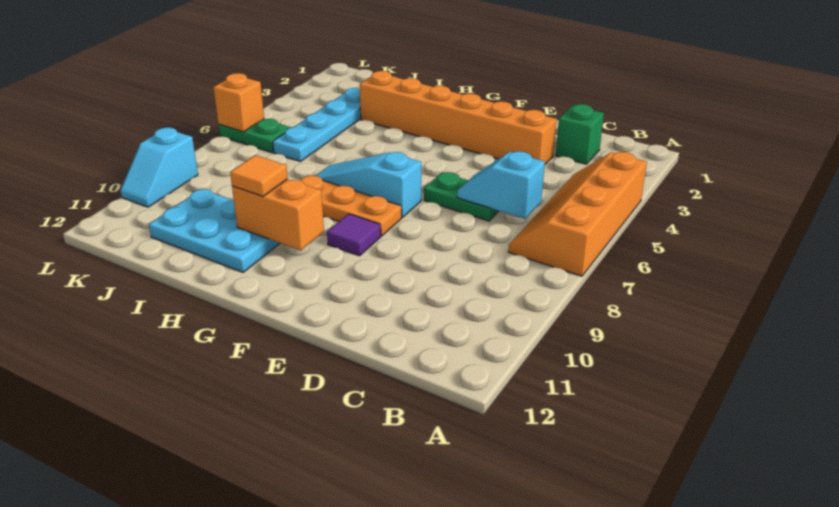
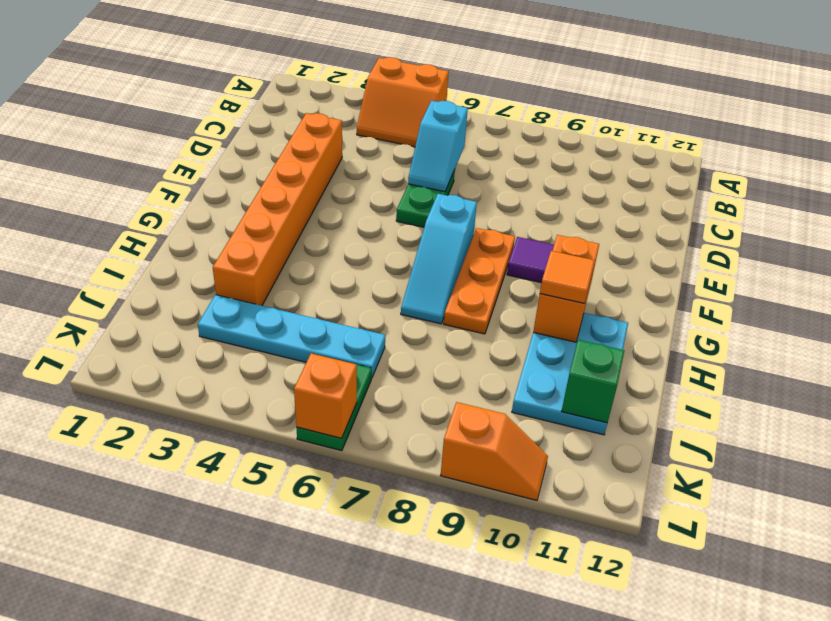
orange slope A4:B7 level 1 top A -> orange slope A4:B5 level 1 top A
green brick C2 level 1 -> green brick J11 level 2
cyan slope L9:L10 level 1 top 9 -> orange slope L9:L10 level 1 top 9

